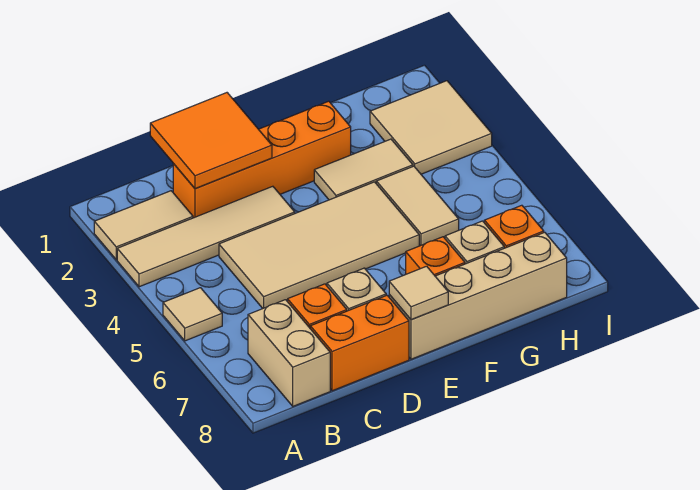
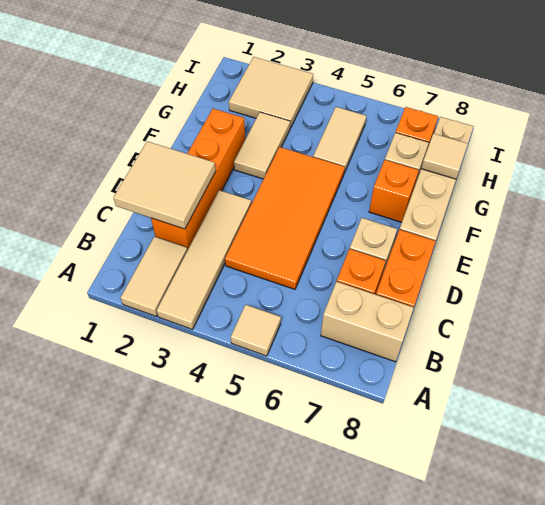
orange tile C1:D2 level 2 -> tan tile C1:D2 level 2
tan tile C4:F5 level 1 -> orange tile C4:F5 level 1
tan tile E8 level 2 -> tan tile G8 level 2
tan tile G4:G5 level 1 -> tan tile G5:H5 level 1

